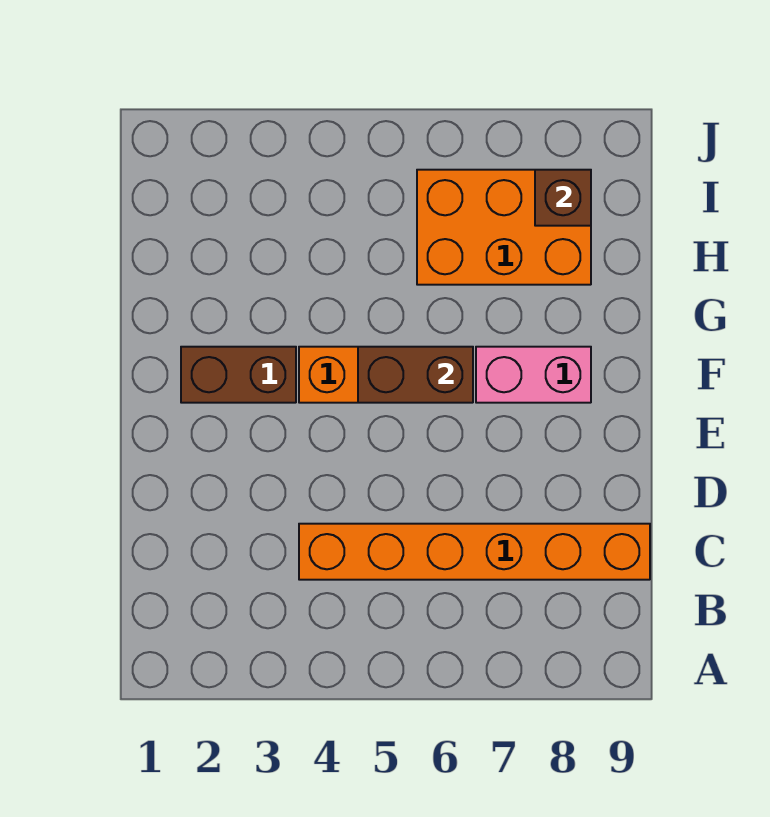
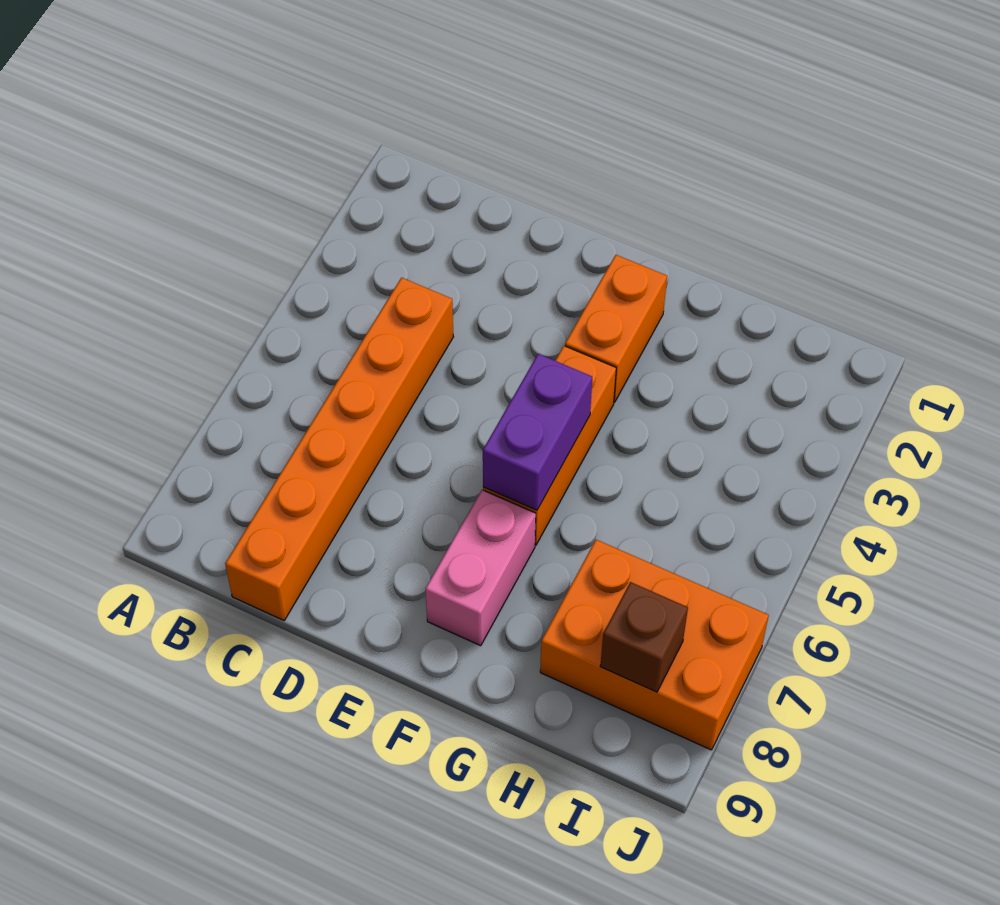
brown brick F2:F3 level 1 -> orange brick F2:F3 level 1
brown brick F5:F6 level 2 -> purple brick F5:F6 level 2
orange brick H6:I8 level 1 -> orange brick H7:J8 level 1

